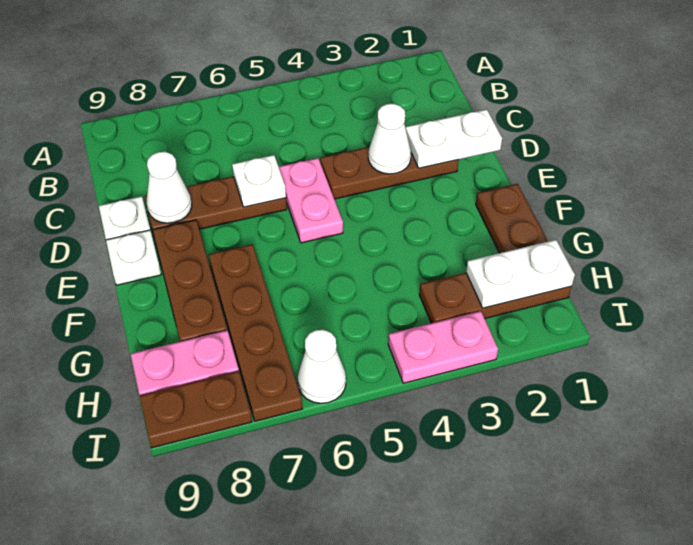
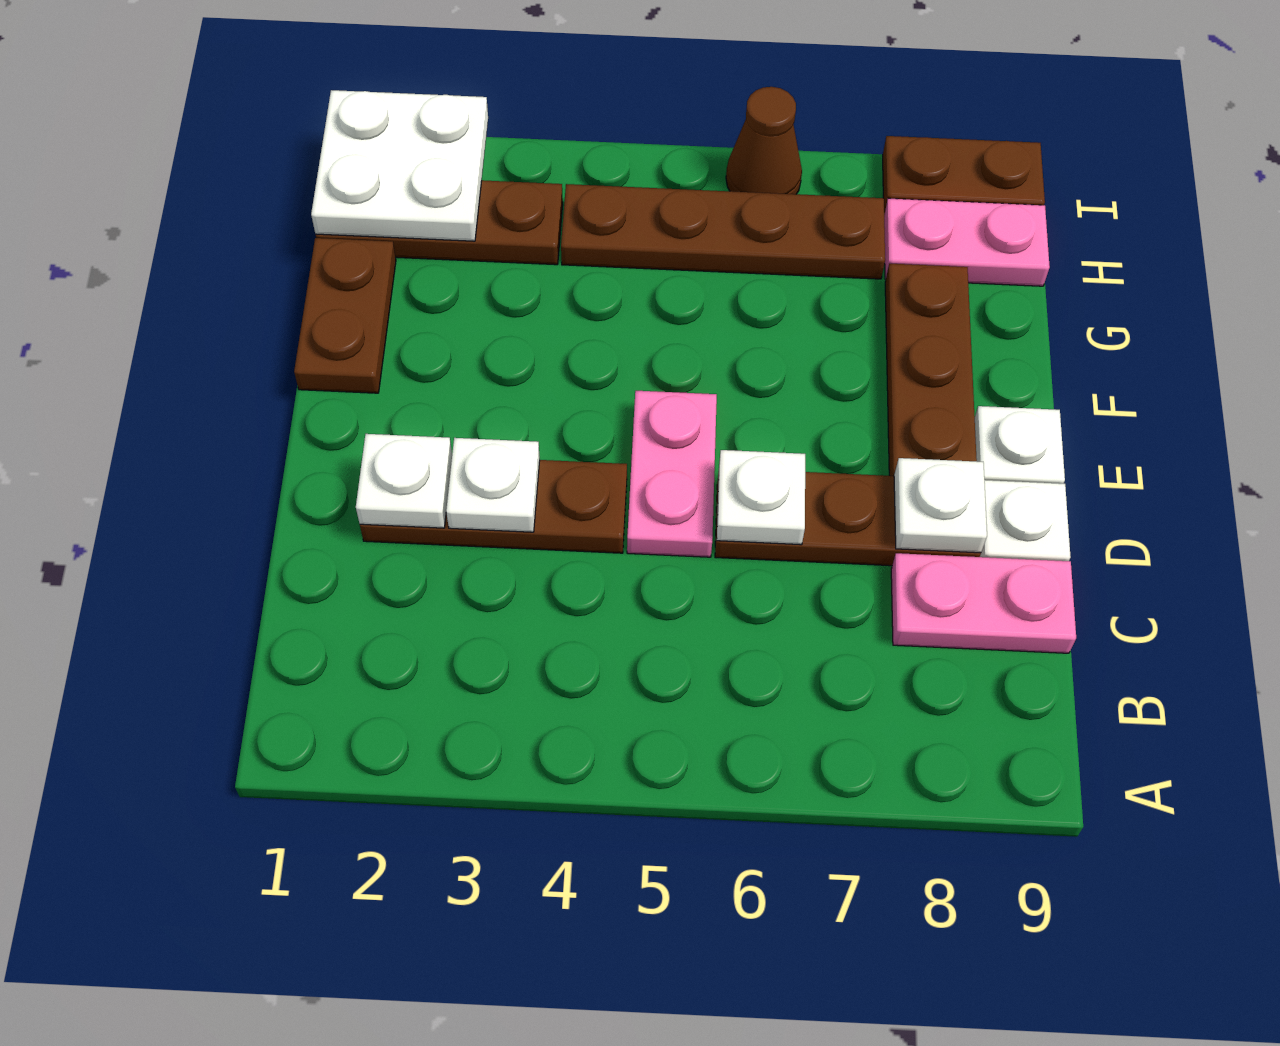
white plate D1:D2 level 2 -> white plate D2 level 2
white cone D3 level 2 -> white plate D3 level 2
white cone D8 level 2 -> white plate D8 level 2
brown plate F7:I7 level 1 -> brown plate H4:H7 level 1
white plate H1:H2 level 2 -> white plate H1:I2 level 2
pink plate I3:I4 level 1 -> pink plate C8:C9 level 1
white cone I6 level 1 -> brown cone I6 level 1

